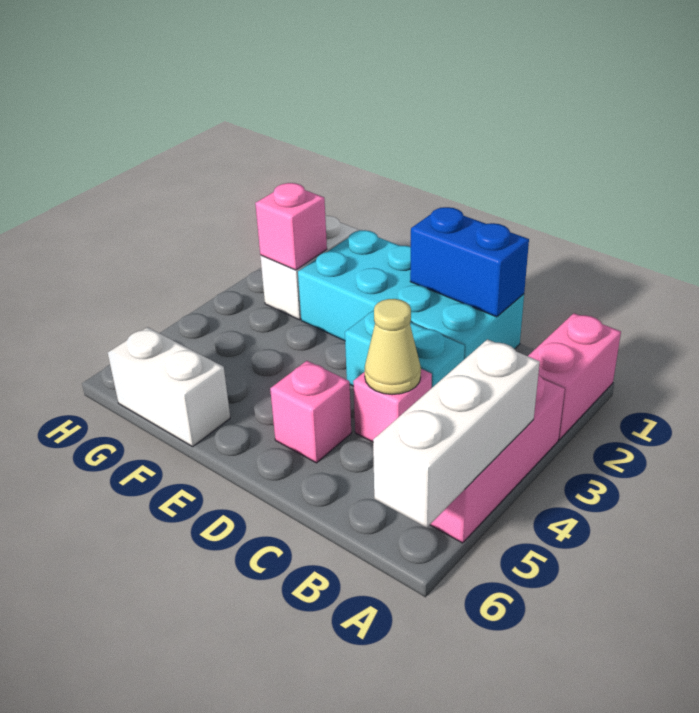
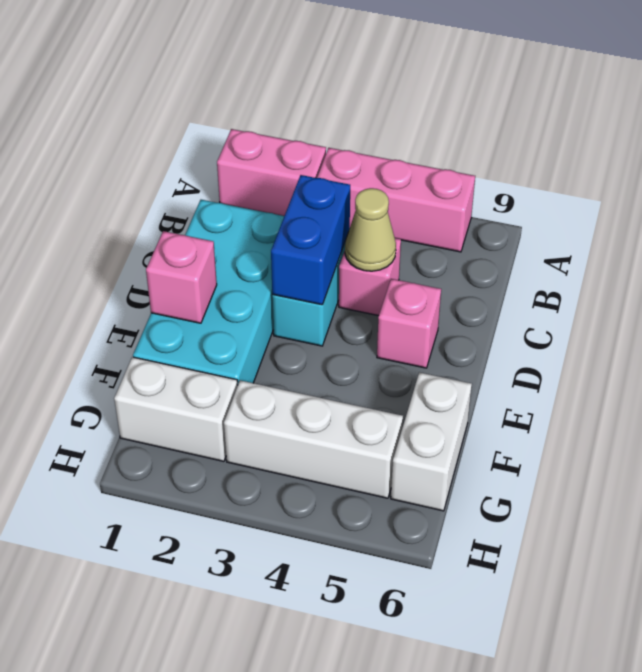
white brick A4:A6 level 2 -> white brick G3:G5 level 1
blue brick C1:D1 level 2 -> blue brick C3:D3 level 2
pink brick G2 level 2 -> pink brick E1 level 2

